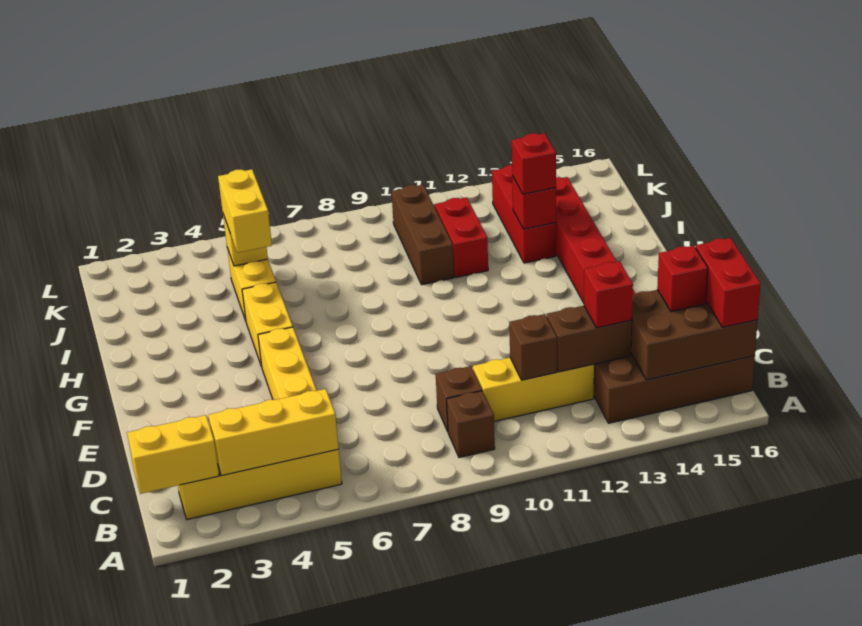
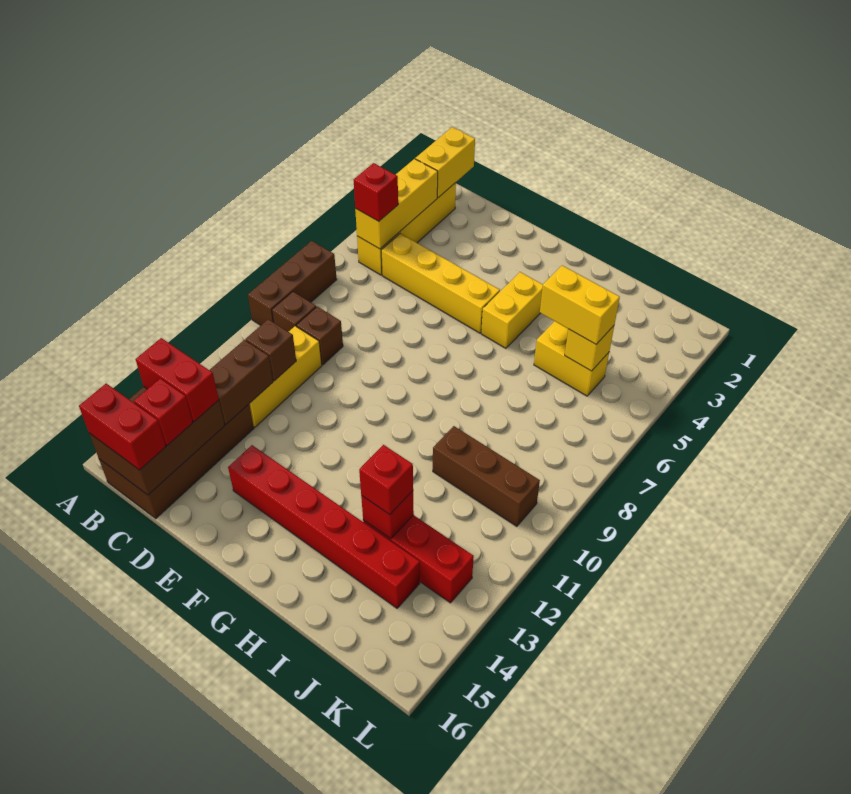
none -> brown brick A7:A9 level 1
red brick C13 level 3 -> red brick B5 level 3
yellow brick G5:H5 level 1 -> yellow brick G4:G5 level 1
red brick I11:J11 level 1 -> red brick B14:C14 level 3

